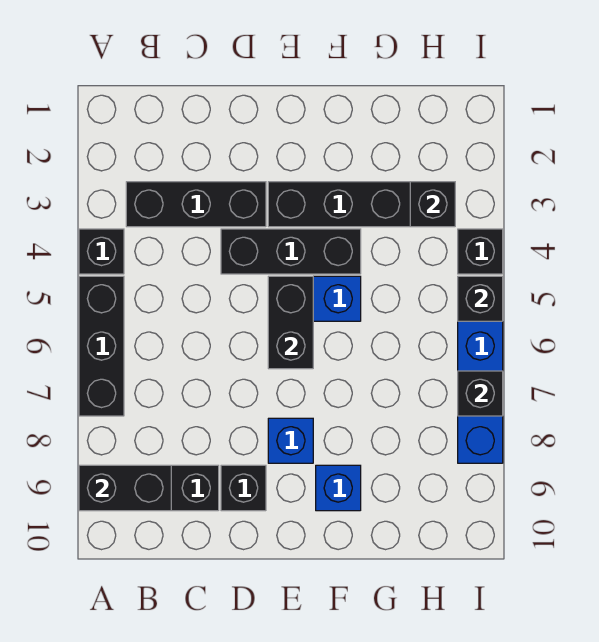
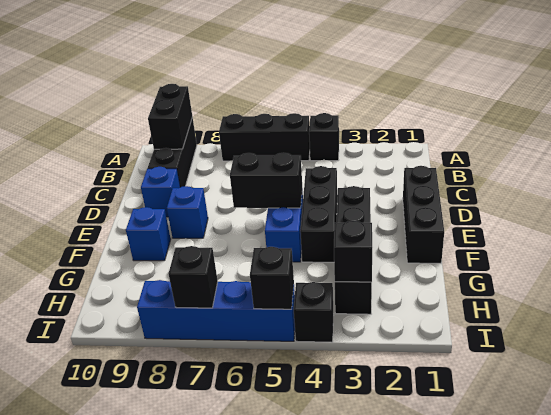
black brick B3:D3 level 1 -> black brick D1:F1 level 1
black brick D9 level 1 -> blue brick D9 level 1

